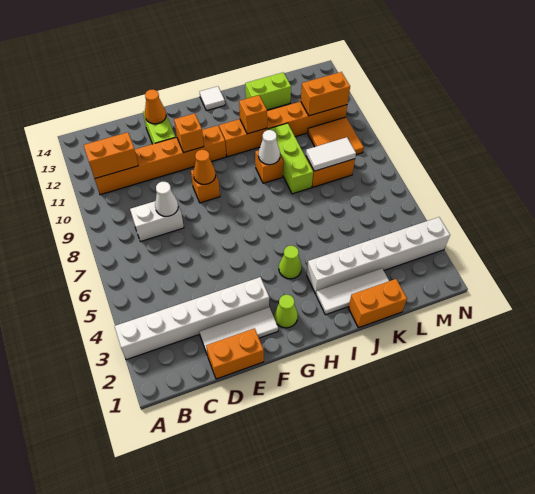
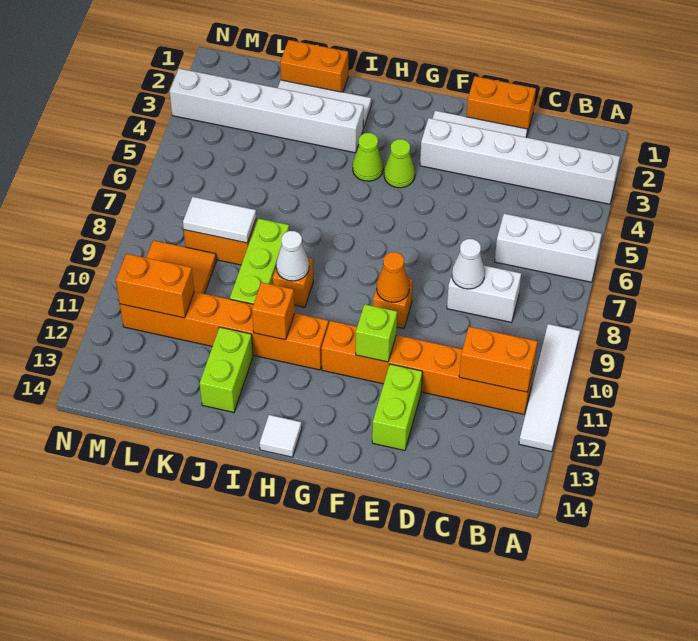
none -> white brick A6:C6 level 1
none -> white tile A9:A12 level 1
orange cone E13 level 2 -> none
orange brick F11 level 2 -> lime brick F11 level 2
lime cone G2 level 1 -> lime cone G4 level 1
lime brick J13:K13 level 1 -> lime brick J12:J13 level 1

